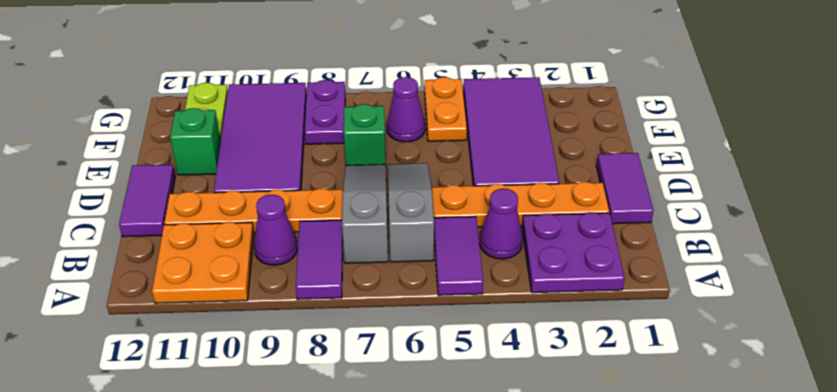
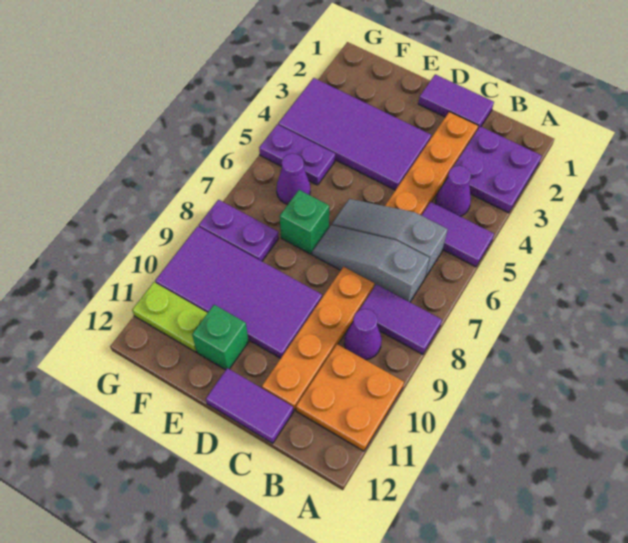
orange plate F5:G5 level 1 -> purple plate F5:G5 level 1

